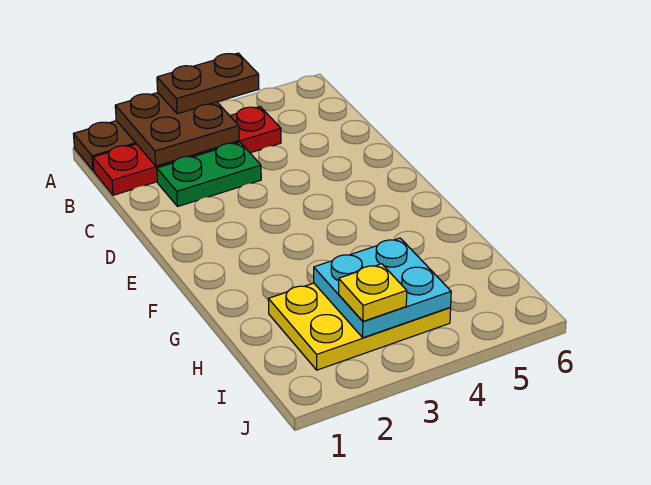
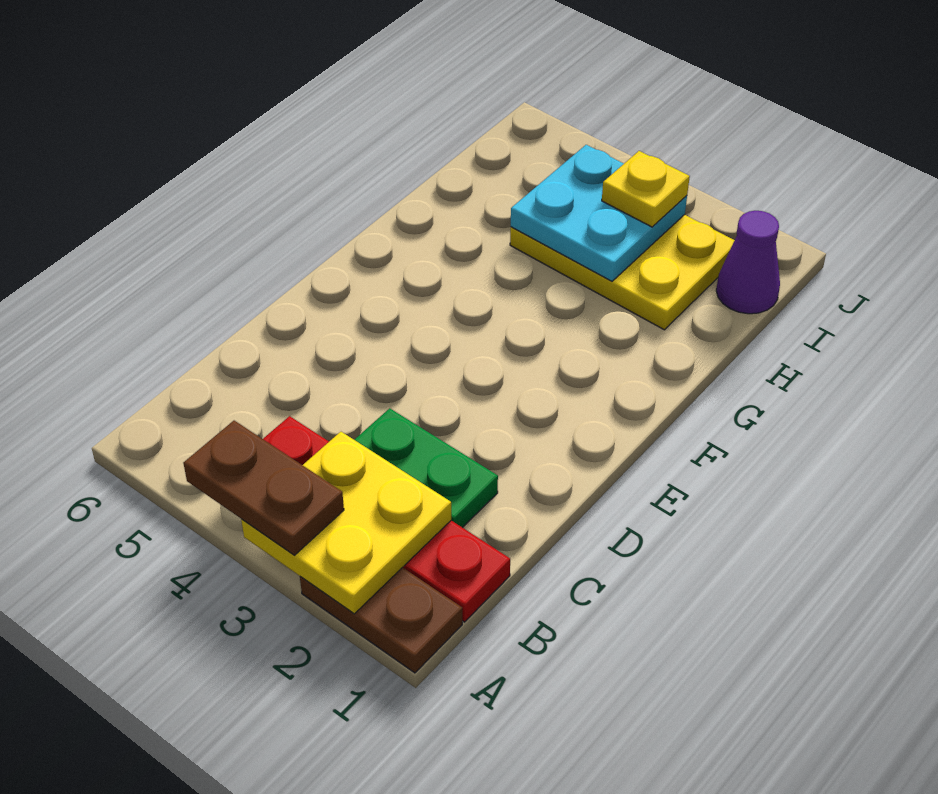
brown plate A2:B3 level 2 -> yellow plate A2:B3 level 2
none -> purple cone I1 level 1

